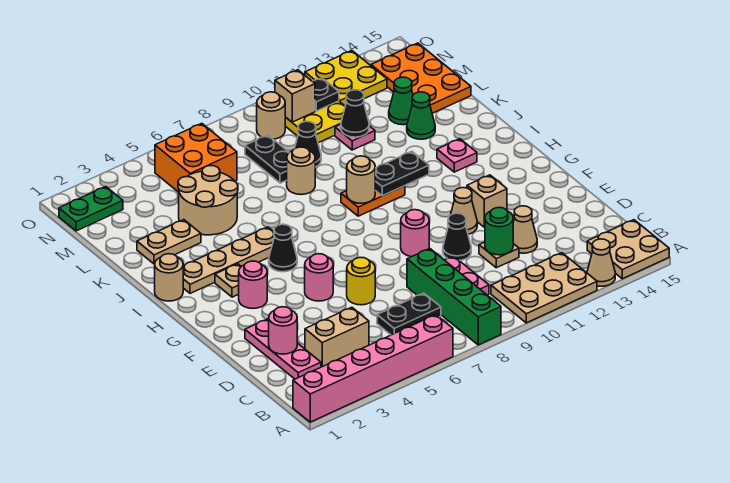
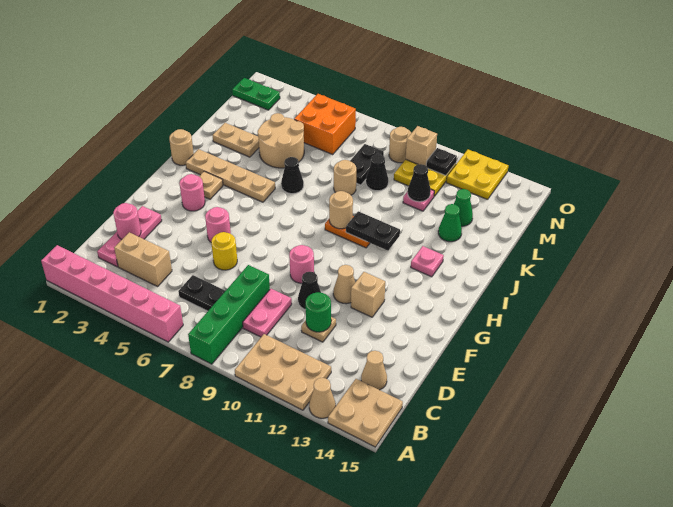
tan cone D12 level 1 -> tan cone C14 level 1
black cone H5 level 1 -> black cone J6 level 1
orange plate L14:N15 level 1 -> none

